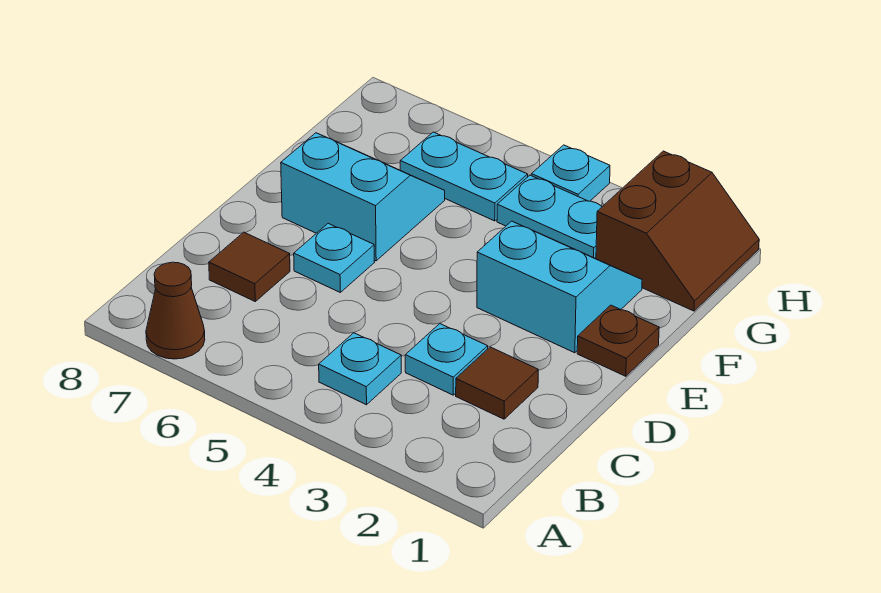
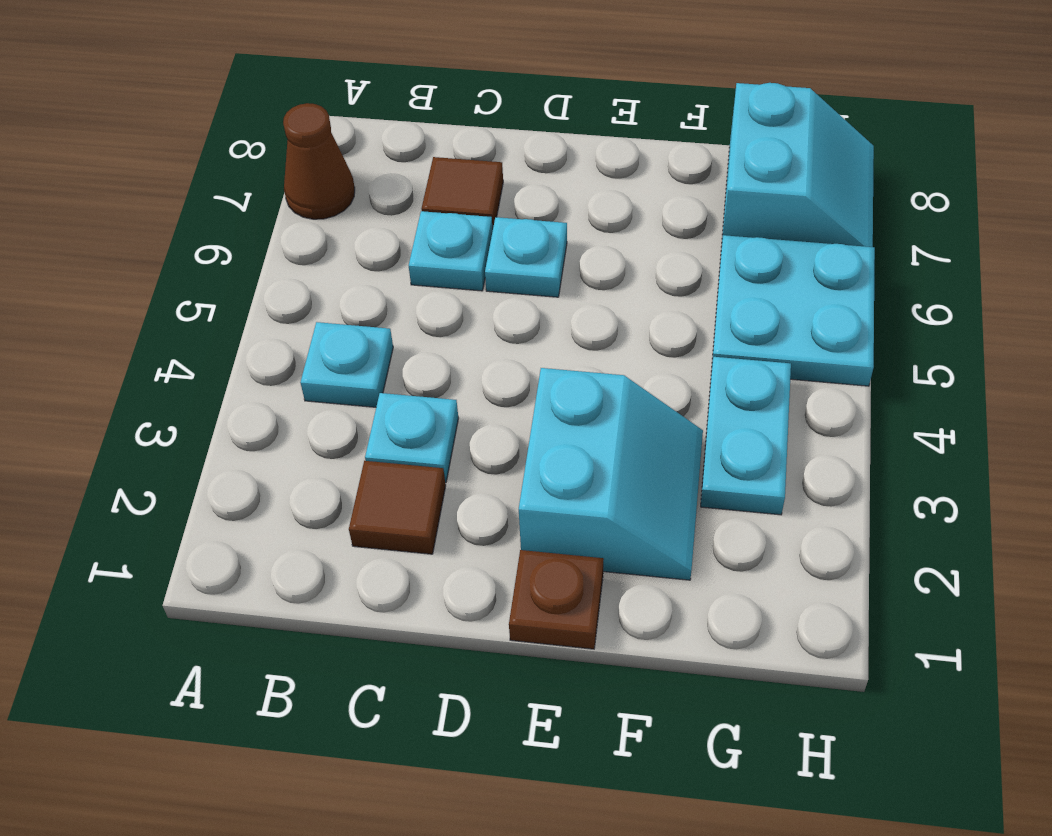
cyan slope E6:F7 level 1 top E -> cyan slope G7:H8 level 1 top G
brown slope G1:H2 level 1 top 2 -> none
cyan plate G5:G6 level 1 -> cyan plate G5:H6 level 1
cyan plate H4 level 1 -> cyan plate C6 level 1

